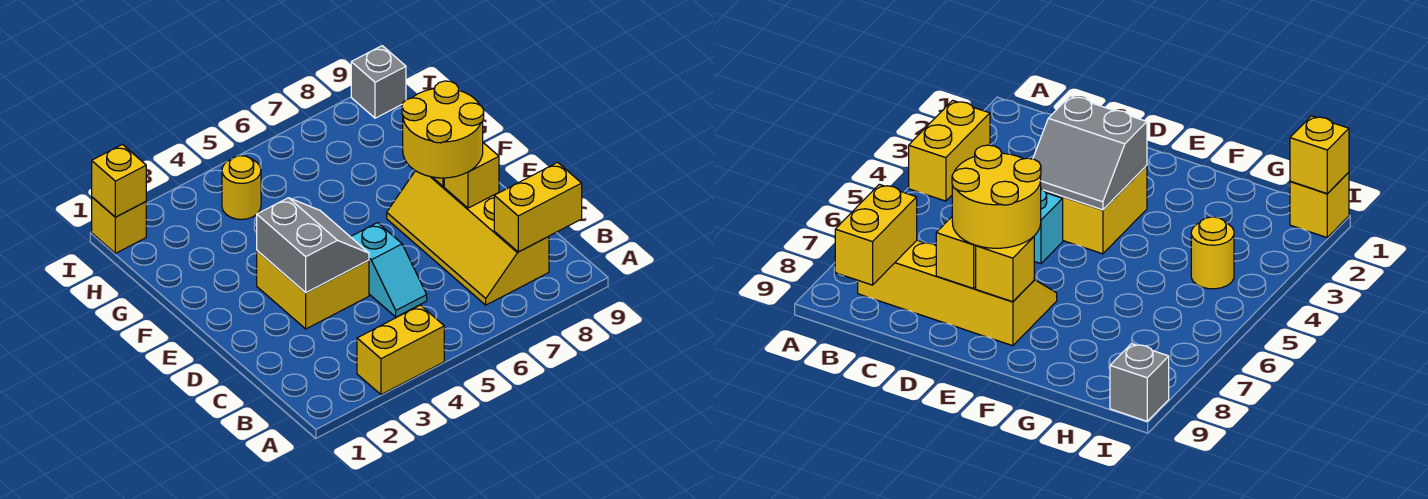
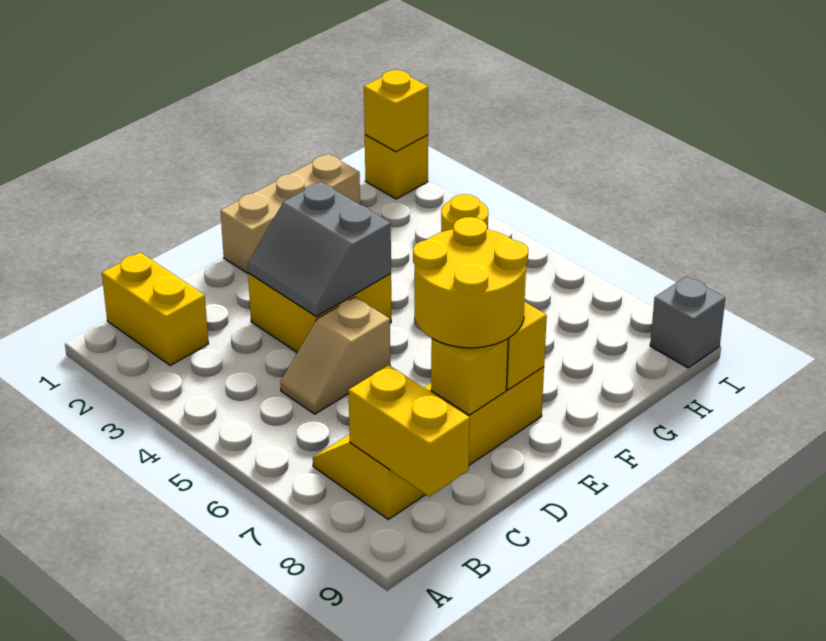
yellow brick A3:A4 level 1 -> yellow brick B1:B2 level 1
cyan slope C5:D5 level 1 top D -> tan slope C5:D5 level 1 top D
grey slope D3:E4 level 2 top 3 -> grey slope D3:E4 level 2 top E
none -> tan brick E1:G1 level 1

